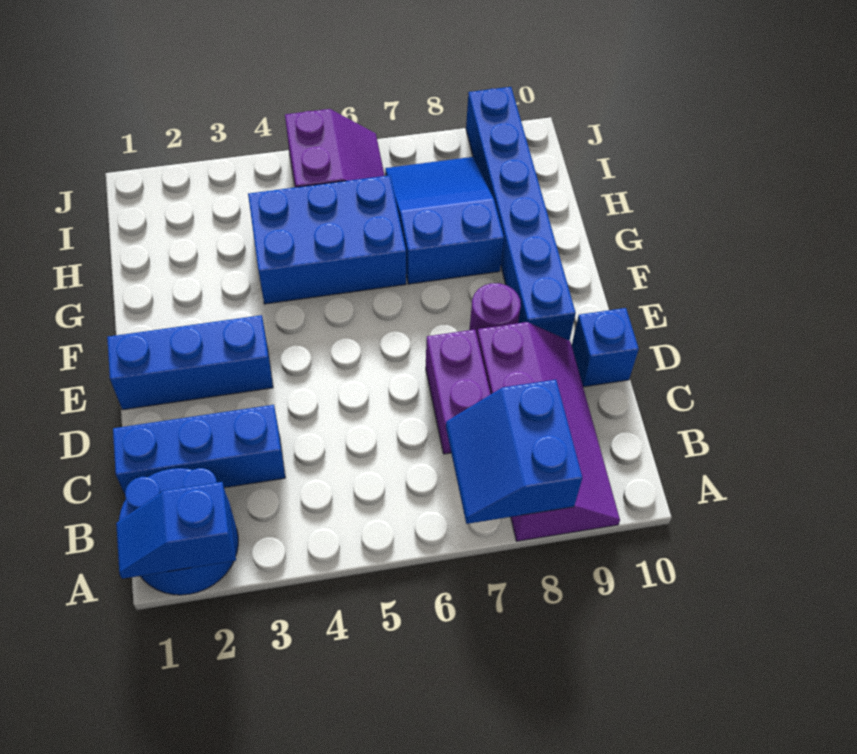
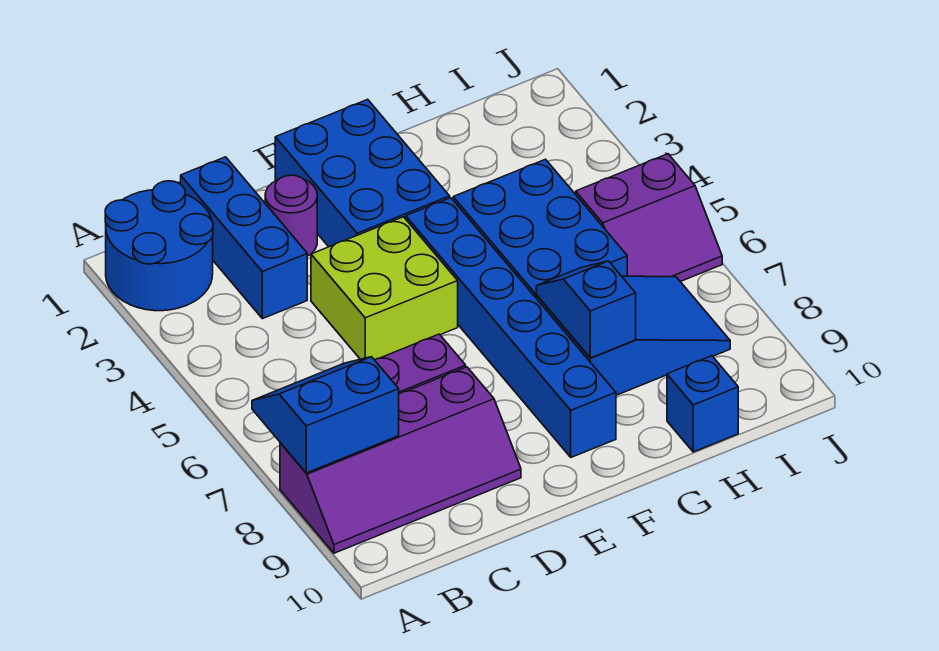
blue slope A1:A2 level 2 top 2 -> blue slope G7:G8 level 2 top 8
none -> lime brick D4:E5 level 1
blue brick D10 level 1 -> blue brick H10 level 1
blue brick E1:E3 level 1 -> blue brick E1:F3 level 1
purple round brick E8 level 1 -> purple round brick D2 level 1
blue brick E9:J9 level 1 -> blue brick F4:F9 level 1

